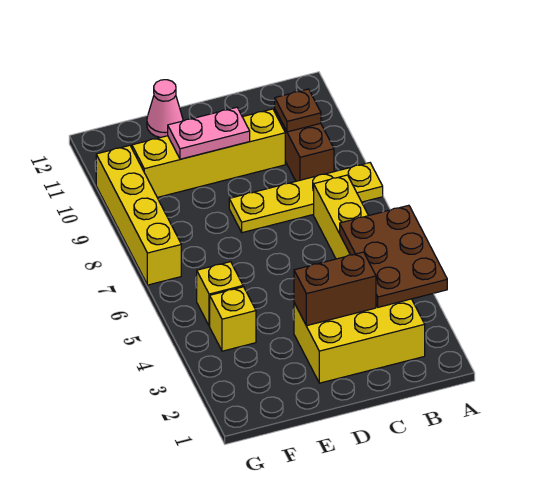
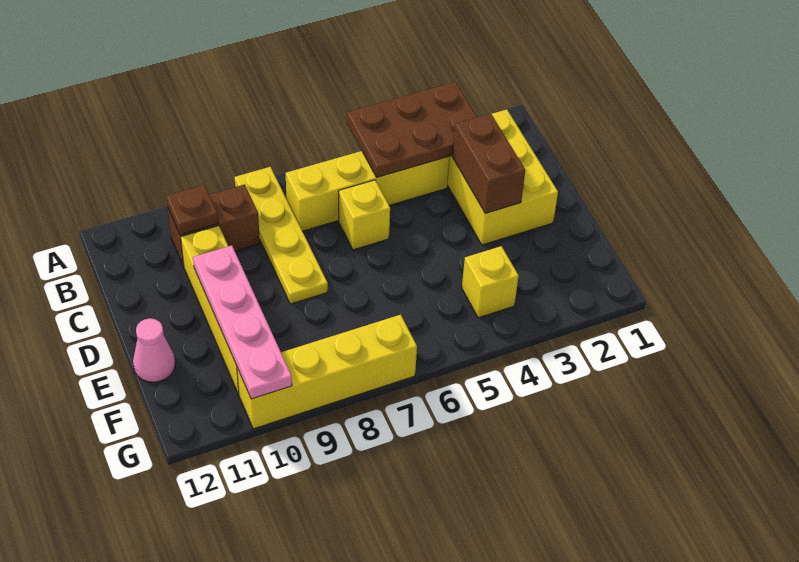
pink plate D10:E10 level 2 -> pink plate D10:G10 level 2
yellow brick F5 level 1 -> yellow brick C6 level 1

